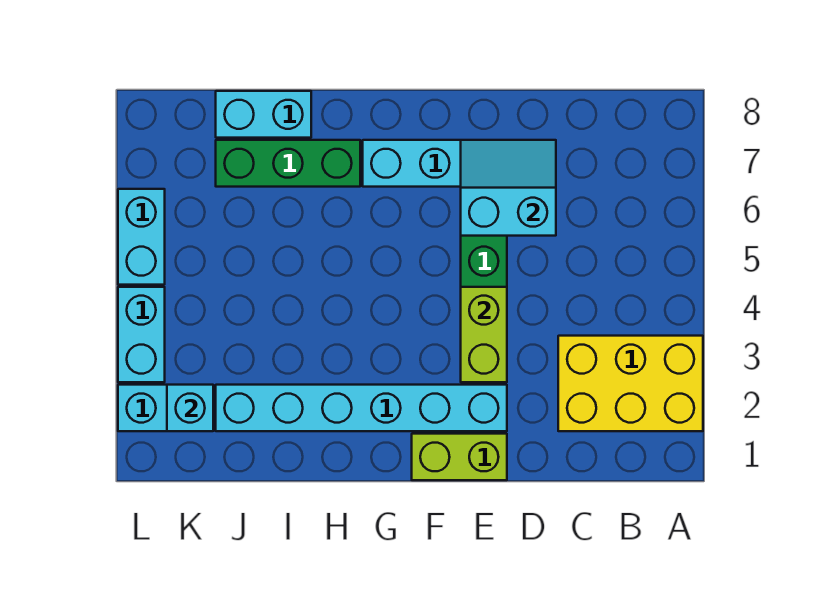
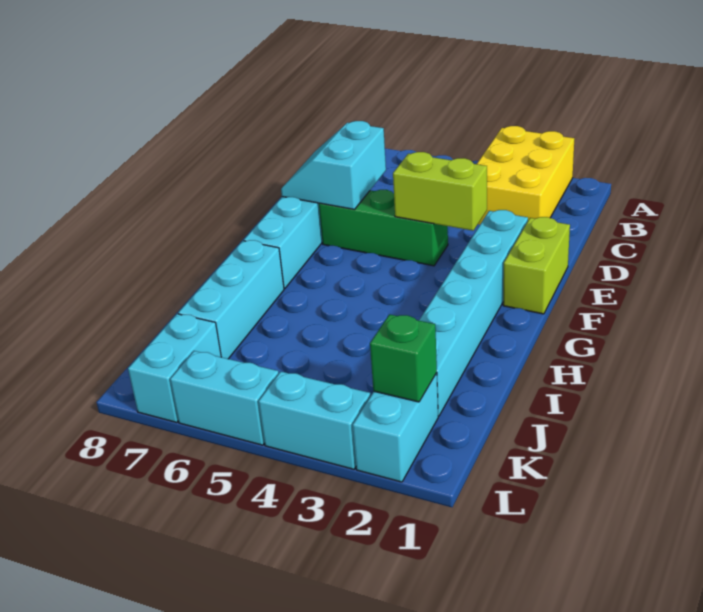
green brick H7:J7 level 1 -> cyan brick H7:J7 level 1
cyan brick I8:J8 level 1 -> cyan brick K7:L7 level 1
cyan brick K2 level 2 -> green brick K2 level 2

